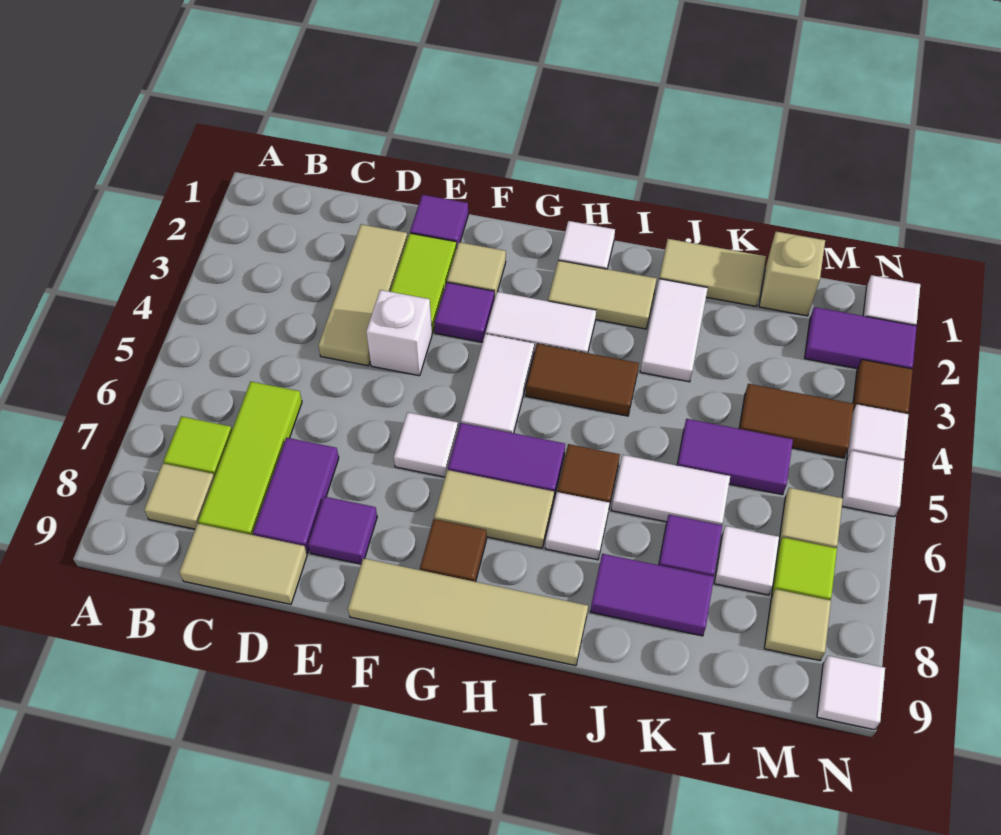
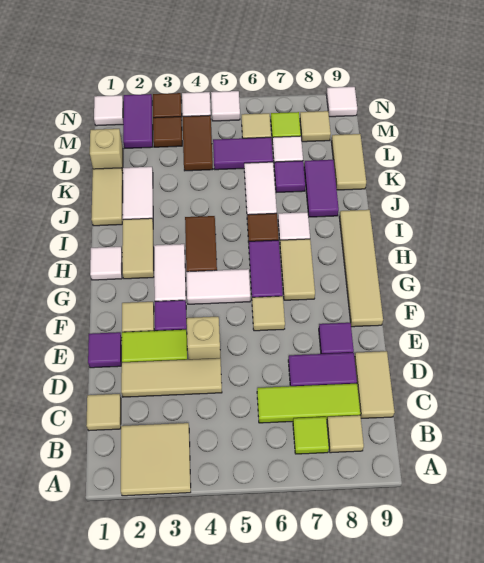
none -> tan tile A2:B3 level 1
none -> tan tile C1 level 1
white brick E4 level 1 -> tan brick E4 level 1
white tile F6 level 1 -> tan tile F6 level 1
brown tile G8 level 1 -> brown tile M3 level 1
white tile J2:J3 level 1 -> white tile J2:K2 level 1
purple tile K5:L5 level 1 -> purple tile L5:L6 level 1
none -> tan tile K9:L9 level 1

